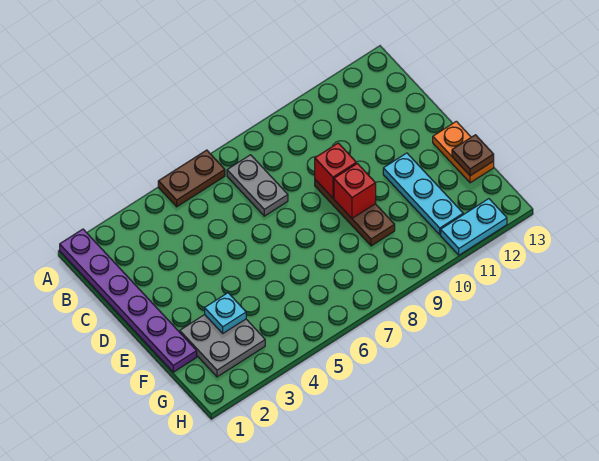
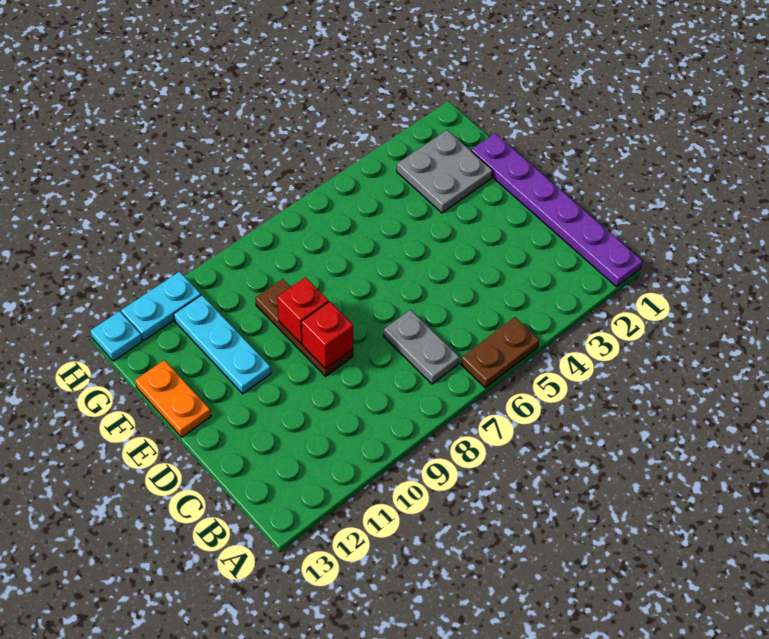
cyan plate F3 level 2 -> cyan plate H13 level 1
brown plate F13 level 2 -> none

